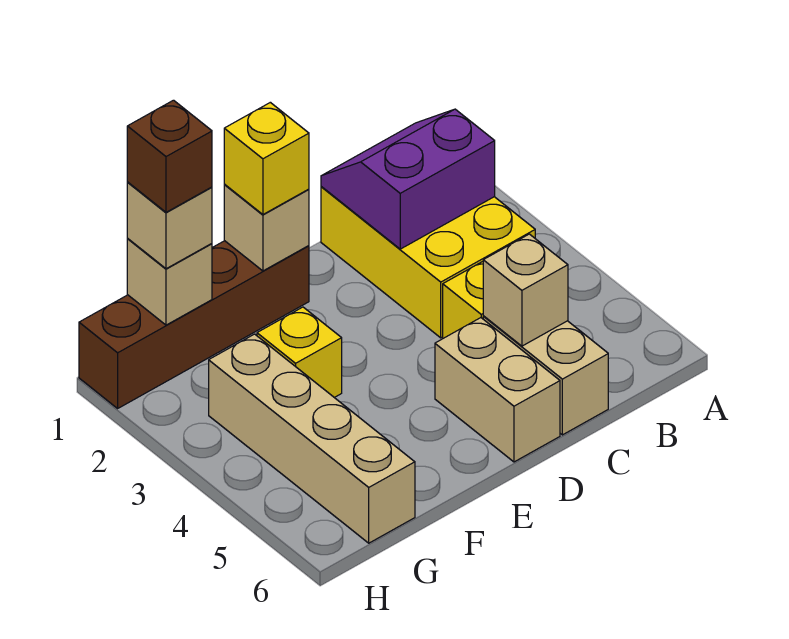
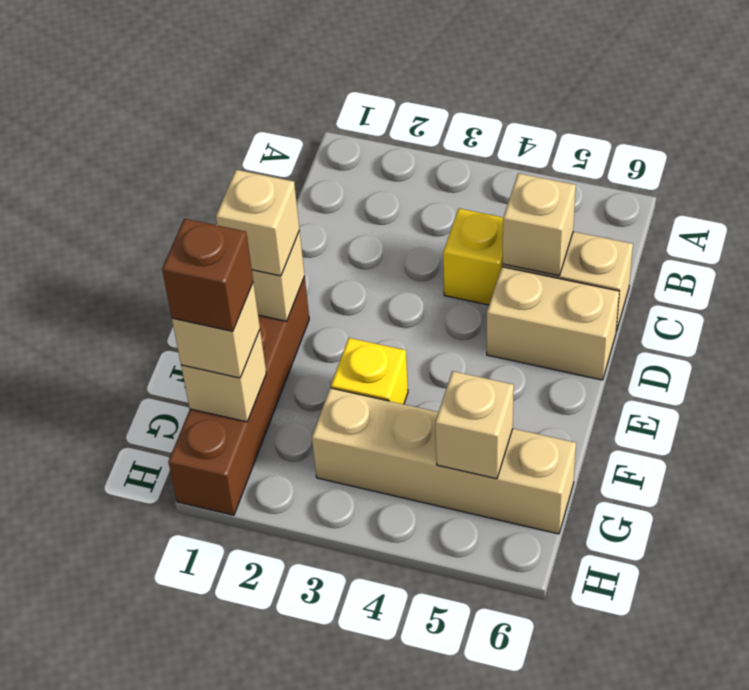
yellow brick B1:C3 level 1 -> none
purple slope B1:C2 level 2 top 2 -> none
yellow brick E1 level 3 -> tan brick E1 level 3
none -> tan brick G5 level 2

